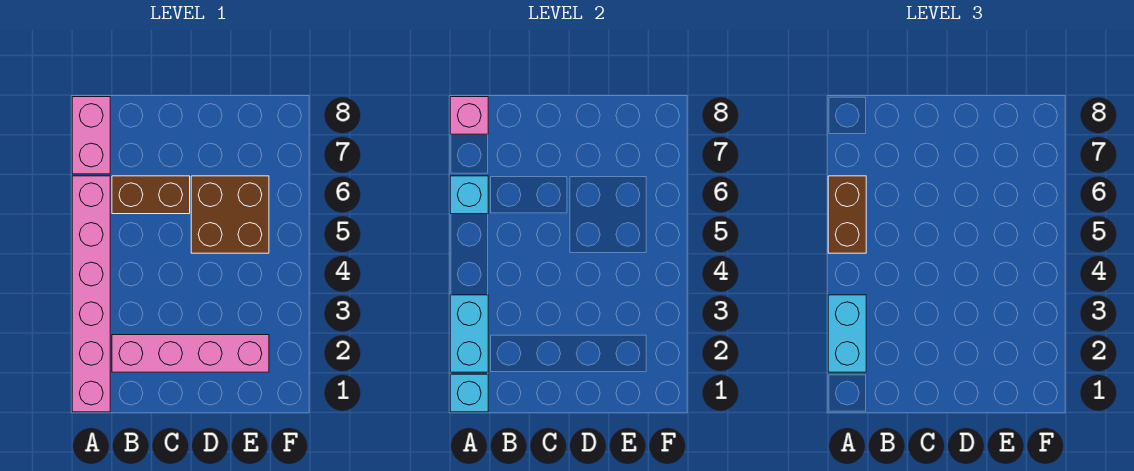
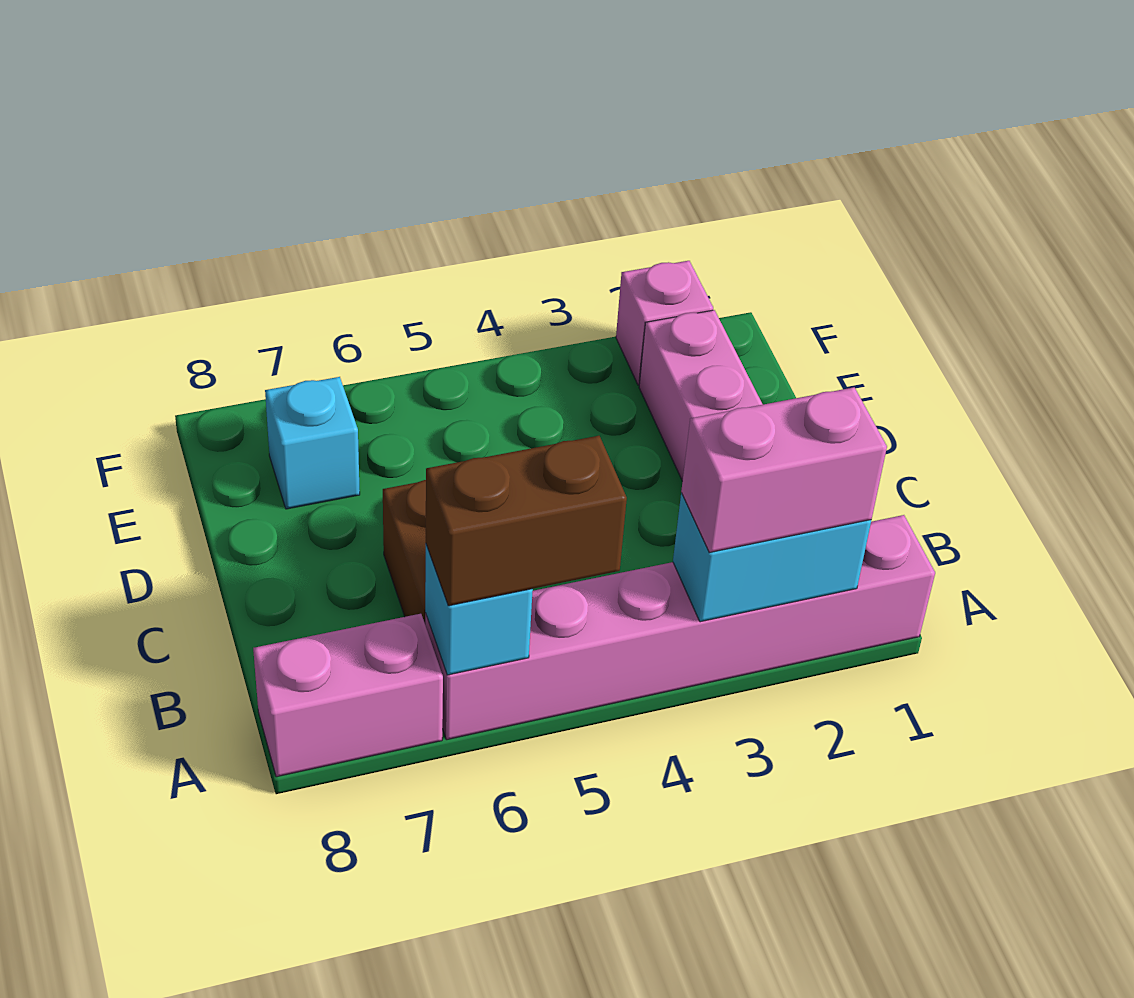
cyan brick A1 level 2 -> cyan brick E7 level 1
cyan brick A2:A3 level 3 -> pink brick A2:A3 level 3
pink brick A8 level 2 -> pink brick F2 level 1
brown brick D5:E6 level 1 -> none

